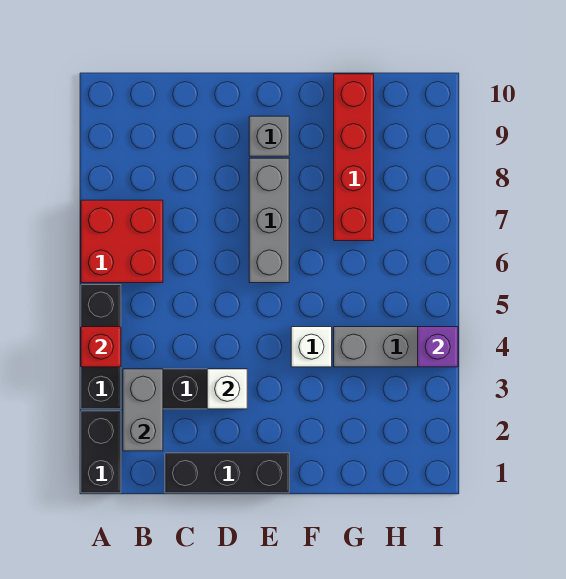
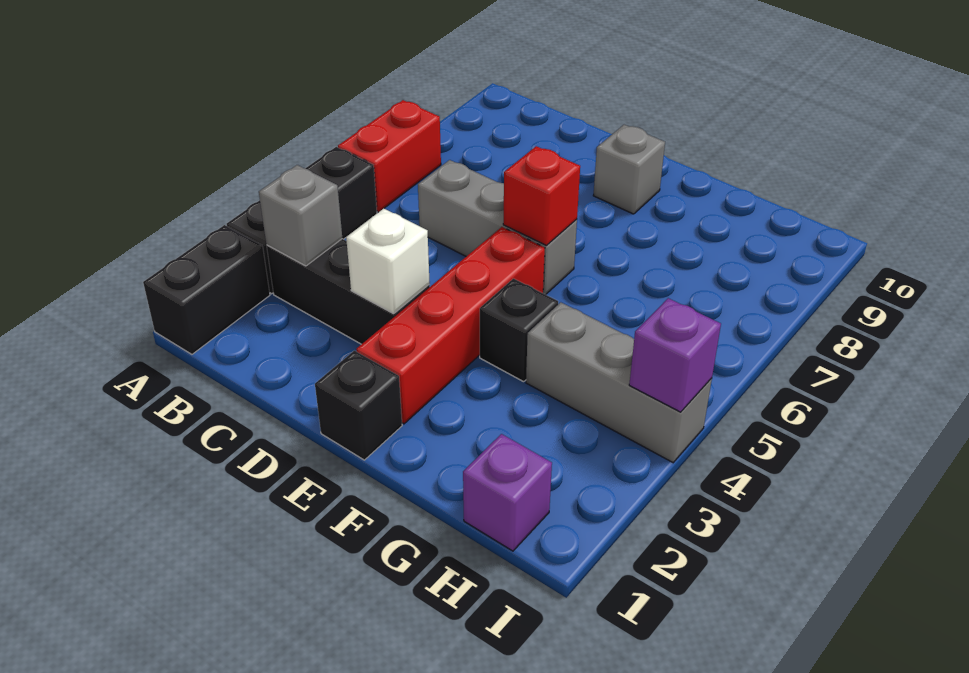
red brick A4 level 2 -> red brick E6 level 2
red brick A6:B7 level 1 -> red brick A6:A7 level 1
grey brick B2:B3 level 2 -> grey brick B3 level 2
black brick C1:E1 level 1 -> black brick E1 level 1
grey brick E6:E8 level 1 -> grey brick C6:E6 level 1
white brick F4 level 1 -> black brick F4 level 1
red brick G7:G10 level 1 -> red brick E2:E5 level 1
none -> purple brick H1 level 1

